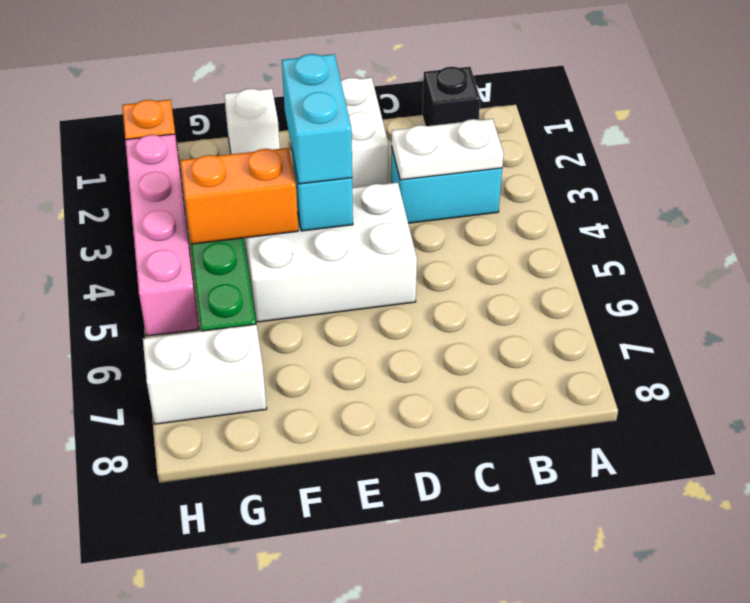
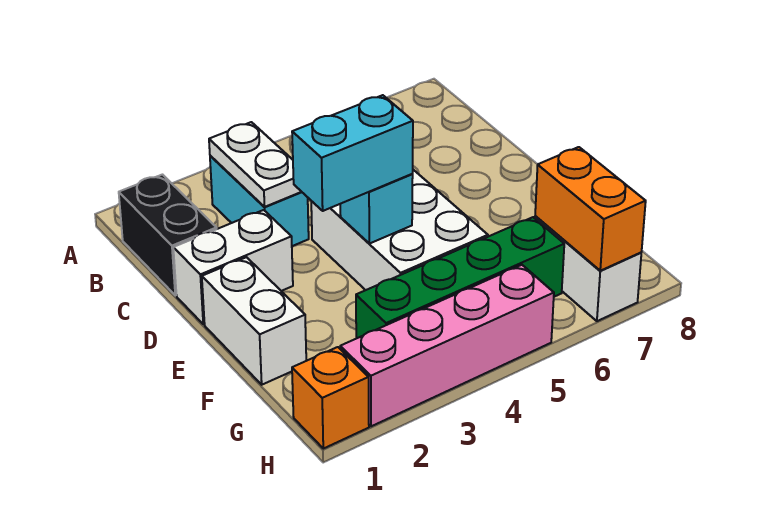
black brick B1 level 1 -> black brick B1:C1 level 1
white brick F1 level 1 -> white brick E1:F1 level 1
orange brick F4:G4 level 2 -> orange brick G7:H7 level 2

